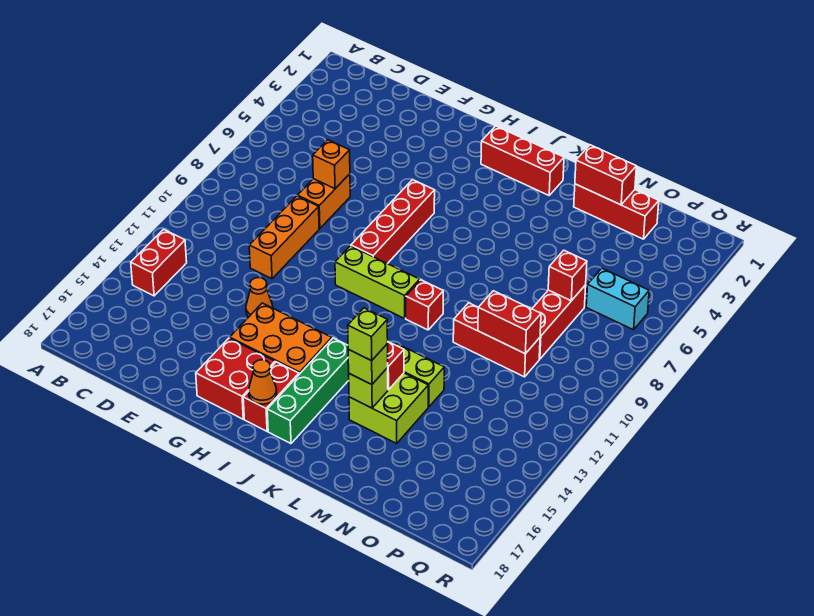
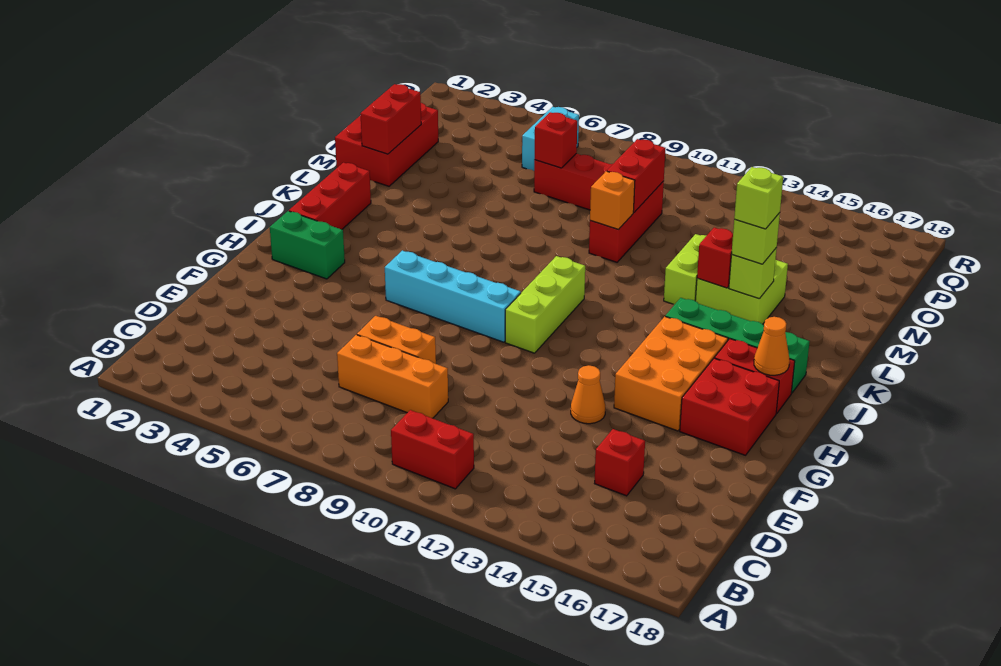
red brick B13:B14 level 1 -> red brick B10:B11 level 1
orange brick E7 level 2 -> orange brick M10 level 2
orange brick E9:E11 level 1 -> orange brick D7:D9 level 1
none -> green brick H2:H3 level 1
red brick H6:H9 level 1 -> cyan brick H6:H9 level 1
red brick K10 level 1 -> red brick D15 level 1
red brick M2:O2 level 1 -> red brick M1:O2 level 1

